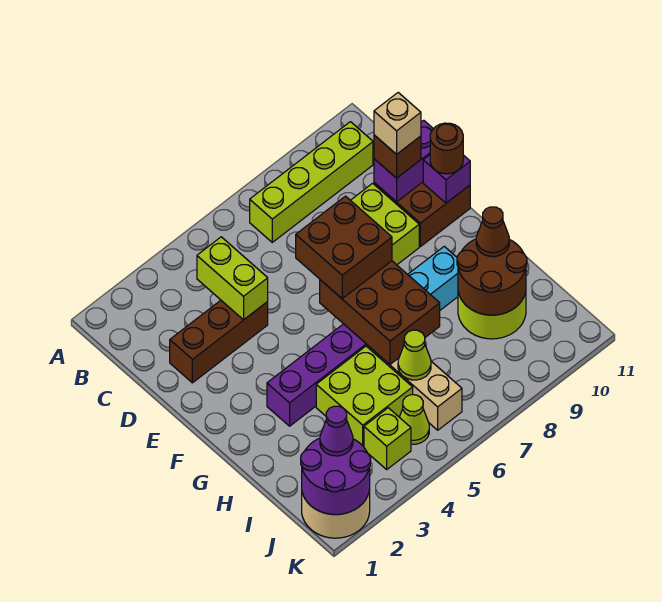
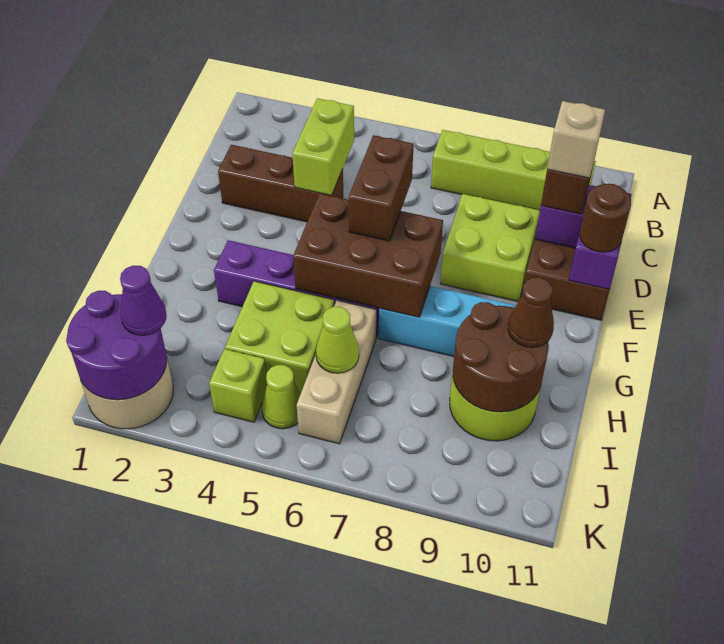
brown brick E6:F7 level 3 -> brown brick E6:F6 level 3
brown brick F6:H7 level 2 -> brown brick F5:G7 level 2

